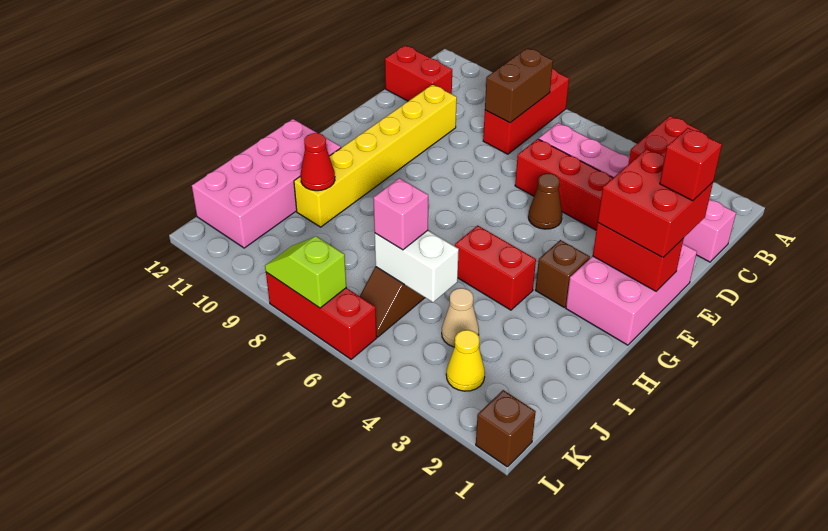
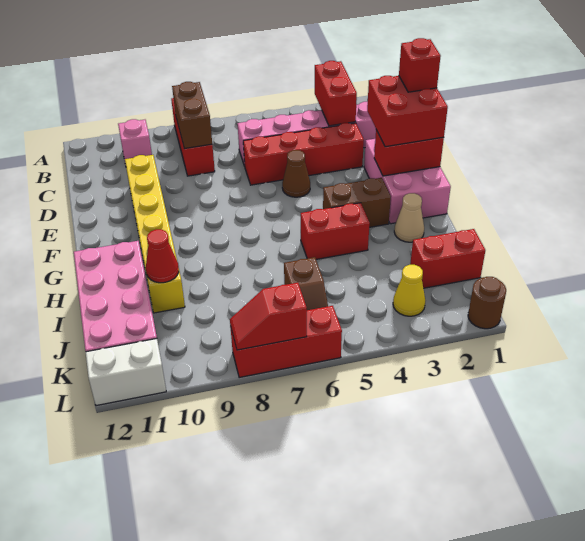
red brick C11:C12 level 1 -> red brick J1:J2 level 1
brown brick G3 level 1 -> brown brick G3:G4 level 1
tan cone J4 level 1 -> tan cone H2 level 1
white brick J5:J6 level 2 -> white brick L11:L12 level 1
pink brick J6 level 3 -> pink brick B10 level 1
brown brick L1 level 1 -> brown round brick L1 level 1
lime slope L7:L8 level 2 top 7 -> red slope L7:L8 level 2 top 7

